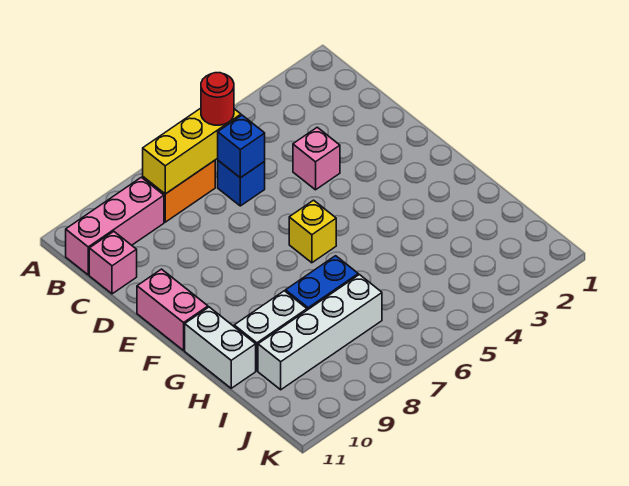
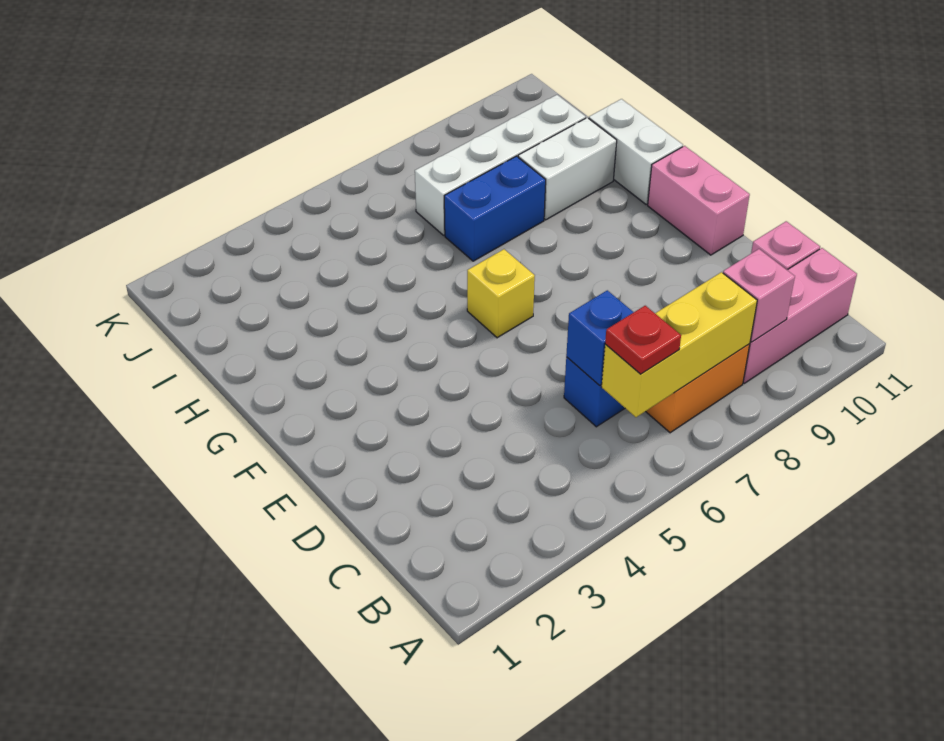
red round brick B6 level 3 -> red plate B6 level 3
pink brick D4 level 1 -> pink brick B9 level 2

